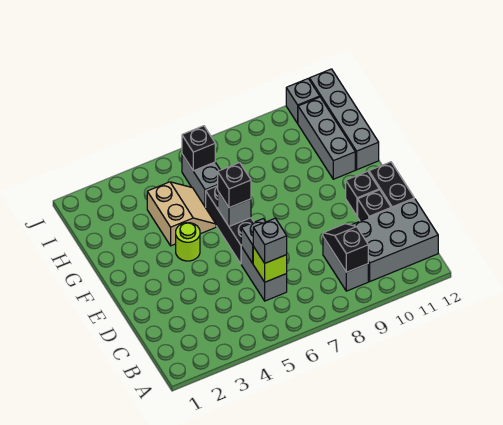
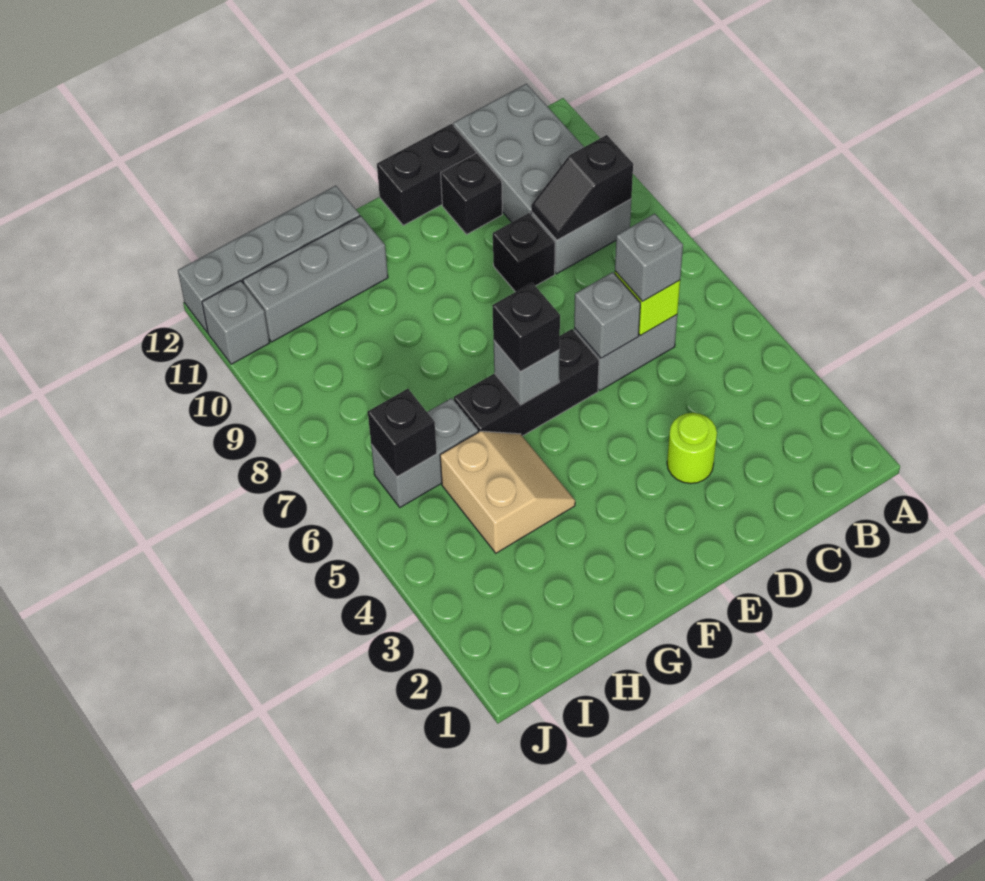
black brick E11 level 1 -> black brick D9 level 1
lime round brick F4 level 1 -> lime round brick D3 level 1
tan slope G4:H5 level 1 top 4 -> tan slope G4:H5 level 1 top H

